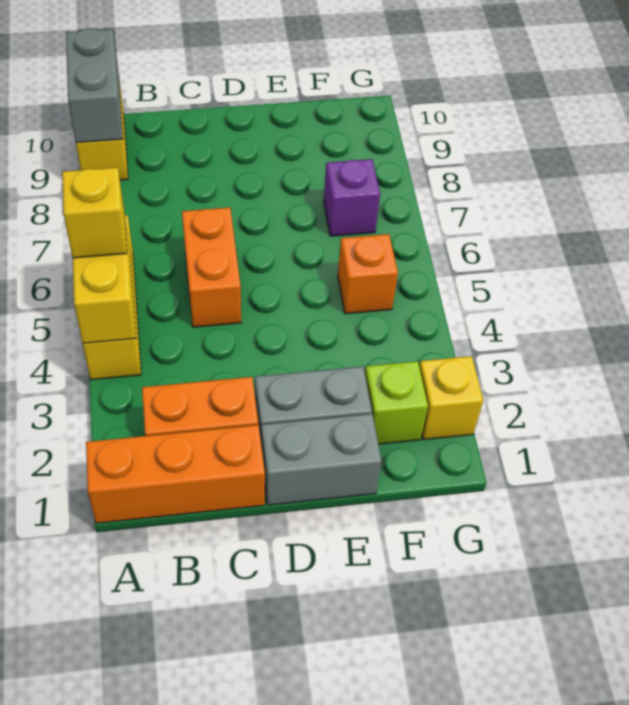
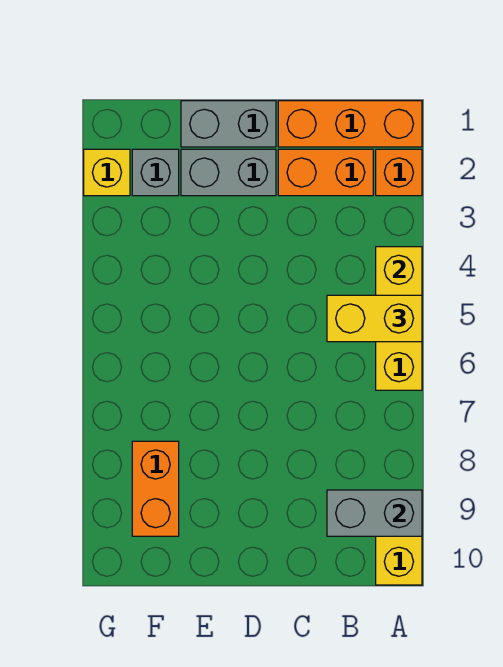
yellow brick A5 level 3 -> yellow brick A5:B5 level 3
grey brick A9:A10 level 2 -> grey brick A9:B9 level 2
orange brick C5:C6 level 1 -> orange brick F8:F9 level 1
lime brick F2 level 1 -> grey brick F2 level 1
orange brick F5 level 1 -> orange brick A2 level 1
purple brick F7 level 1 -> none

